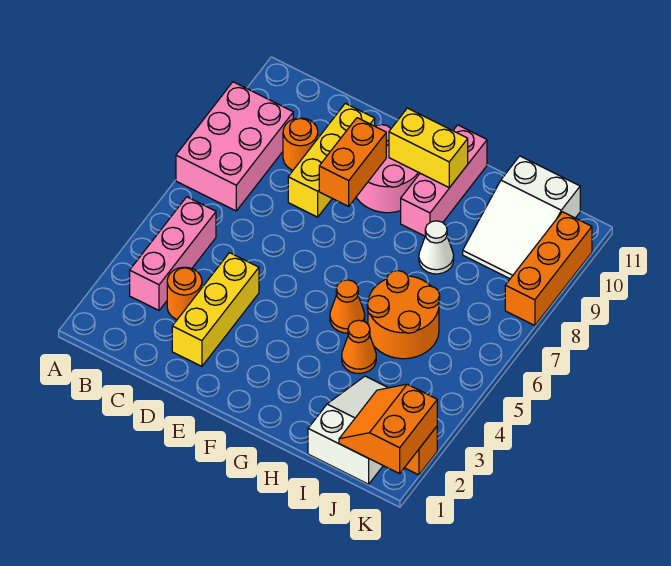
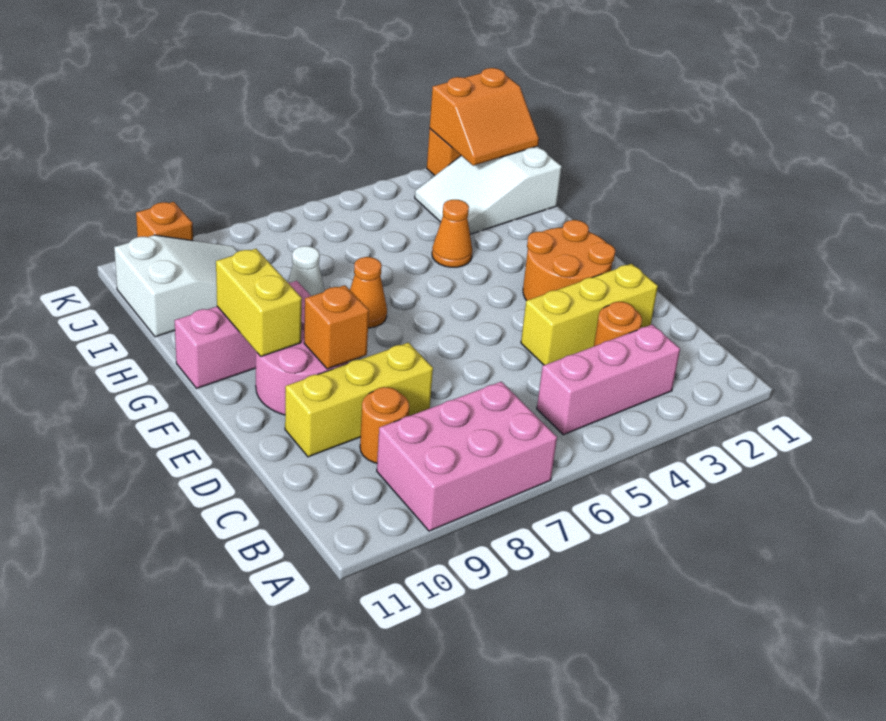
orange brick E8:E9 level 2 -> orange brick E9 level 2
orange cone G5 level 1 -> orange cone G7 level 1
orange round brick H5:I6 level 1 -> orange round brick E2:F3 level 1
orange brick K8:K10 level 1 -> orange brick K10 level 1

